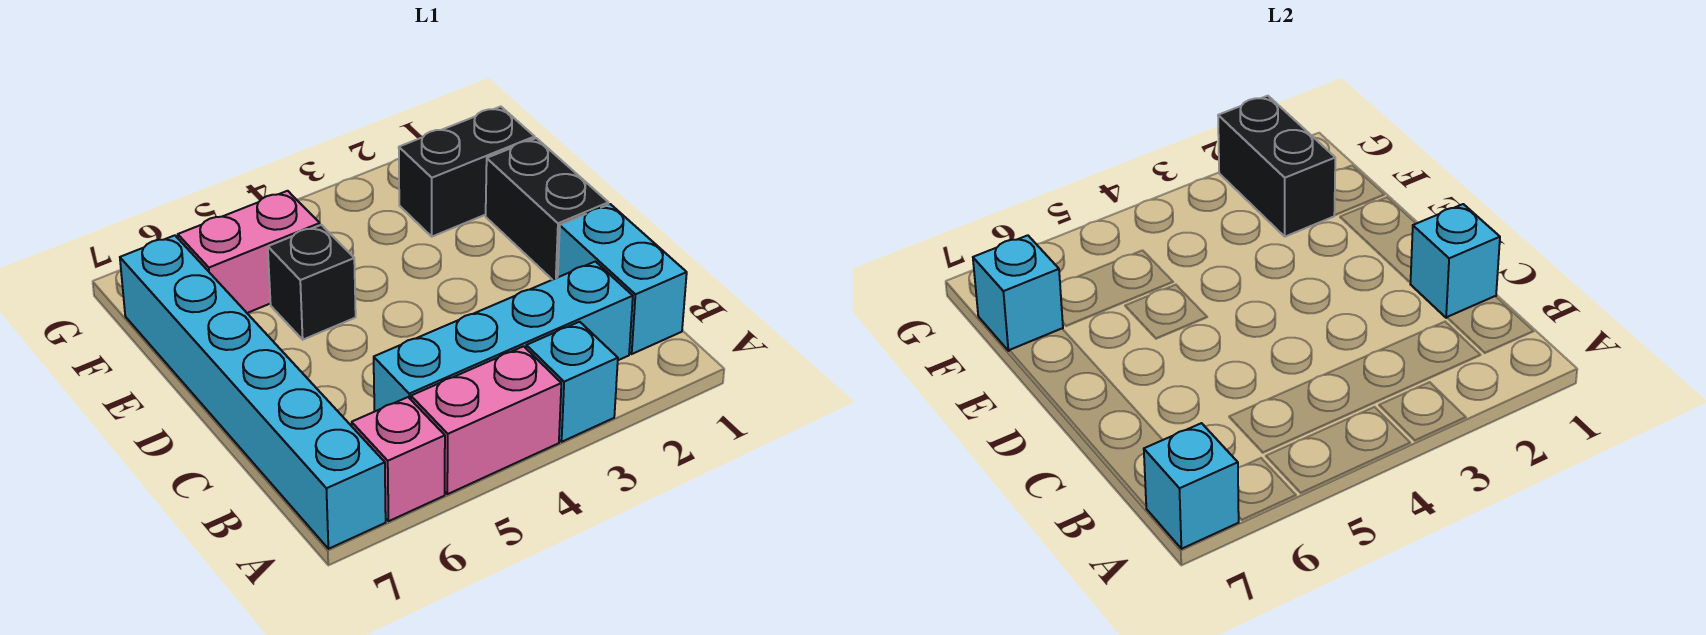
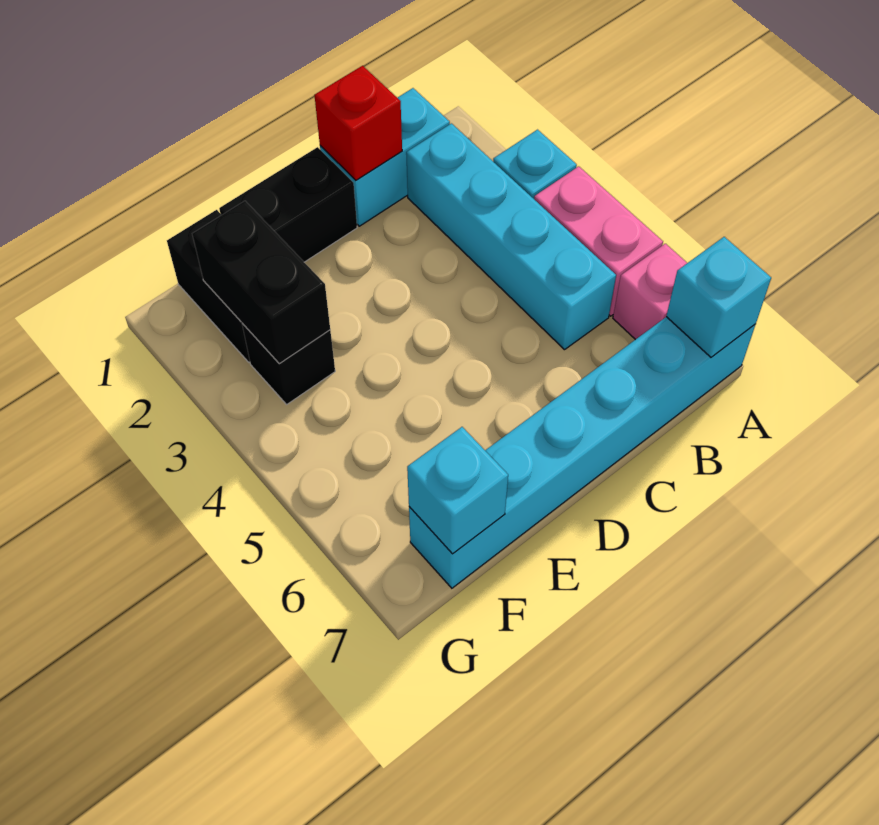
cyan brick C1 level 2 -> red brick C1 level 2
black brick E5 level 1 -> black brick F3 level 1
black brick F2:G2 level 2 -> black brick F2:F3 level 2
pink brick F5:F6 level 1 -> none

